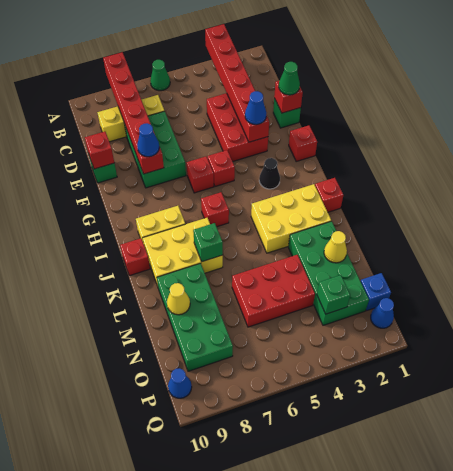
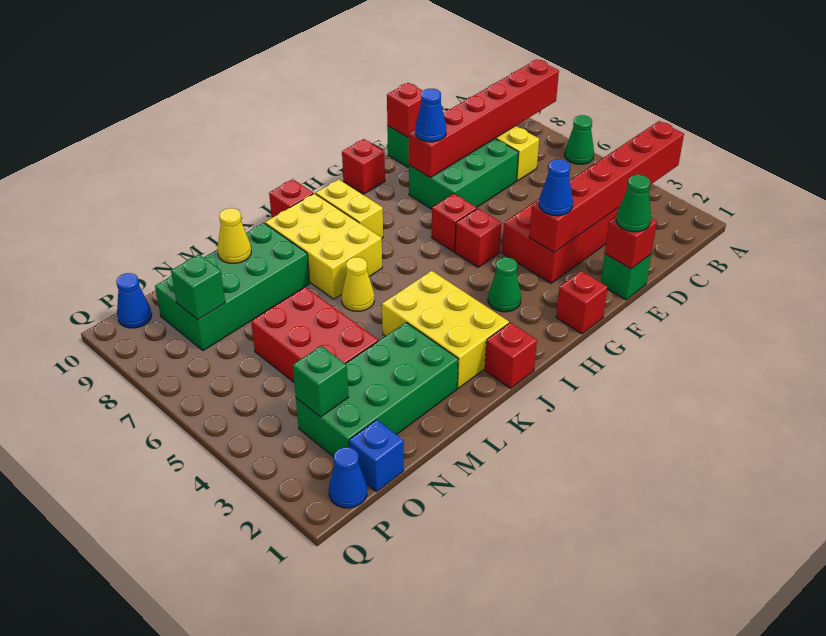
black cone H3 level 1 -> green cone H3 level 1
red brick I6 level 1 -> red brick G10 level 1
green brick K7 level 2 -> green brick O8 level 2
yellow cone M2 level 2 -> yellow cone K6 level 1

